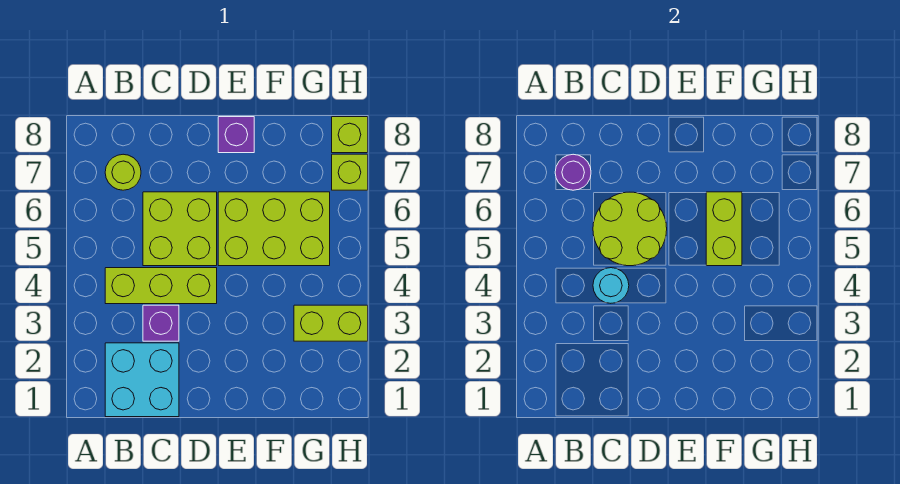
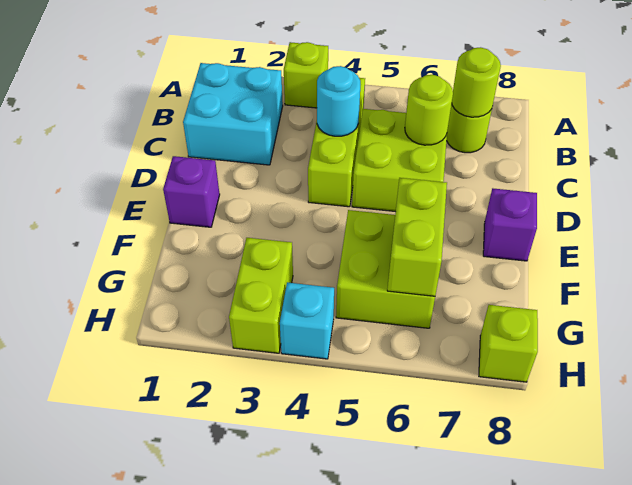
purple round brick B7 level 2 -> lime round brick B7 level 2
purple brick C3 level 1 -> purple brick E1 level 1
lime round brick C5:D6 level 2 -> lime round brick C6 level 2
lime brick E5:G6 level 1 -> lime brick F5:G6 level 1
lime brick F5:F6 level 2 -> lime brick F6:G6 level 2
none -> cyan brick H4 level 1
lime brick H7 level 1 -> lime brick A3 level 1

